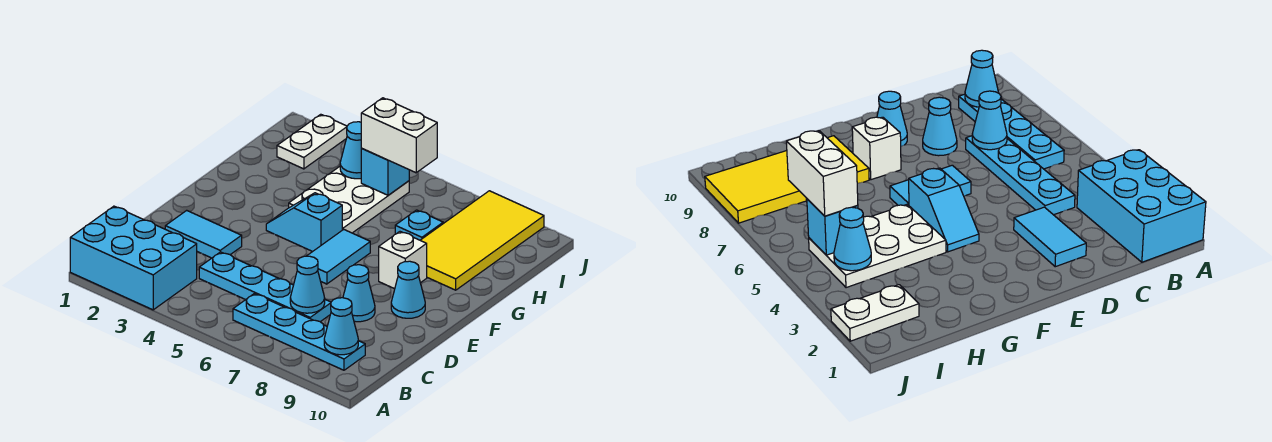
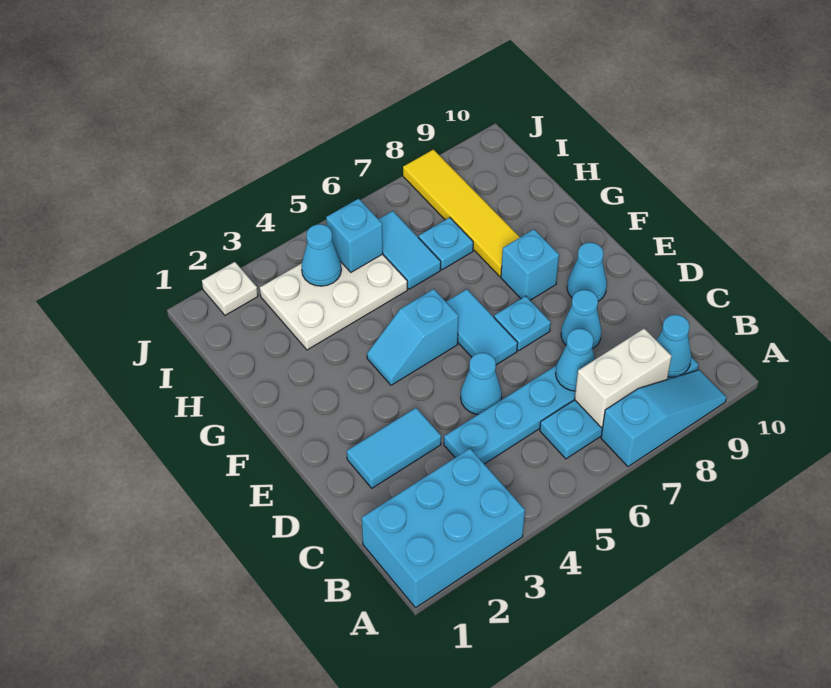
none -> cyan slope A7:A9 level 1 top 7
none -> cyan cone D5 level 1
none -> cyan plate E7 level 1
white brick F8 level 1 -> cyan brick F8 level 1
white plate G4:I5 level 1 -> white plate H3:I5 level 1
yellow tile G8:J9 level 1 -> yellow tile G8:J8 level 1
none -> cyan tile H6:I6 level 1
white plate I2:J2 level 1 -> white plate J2 level 1
white brick I5:I6 level 3 -> white brick B7:B8 level 2

